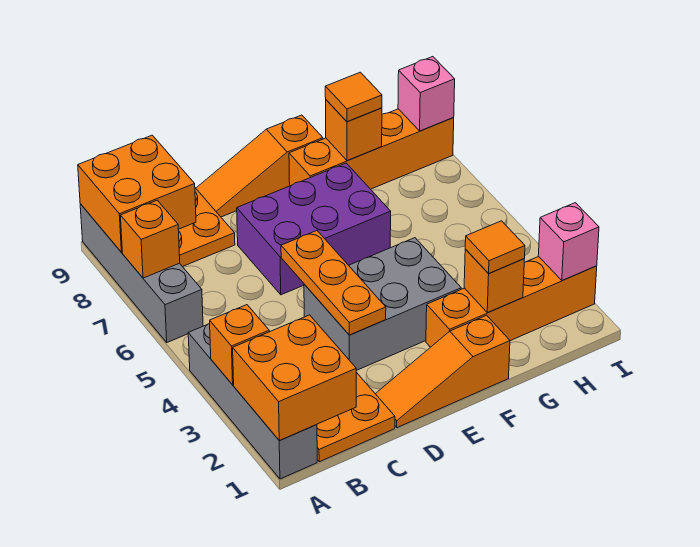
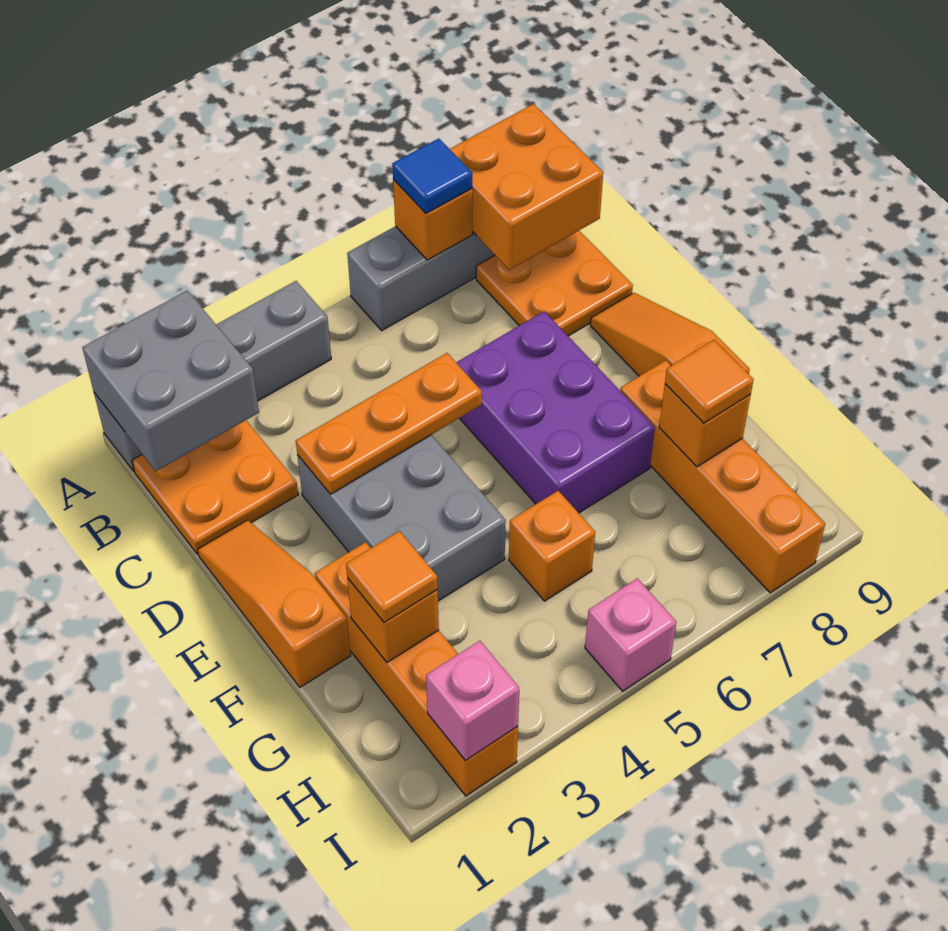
orange brick A1:B2 level 2 -> grey brick A1:B2 level 2
orange brick A3 level 2 -> orange brick G5 level 1
none -> blue tile A7 level 3
pink brick I8 level 2 -> pink brick I5 level 1

